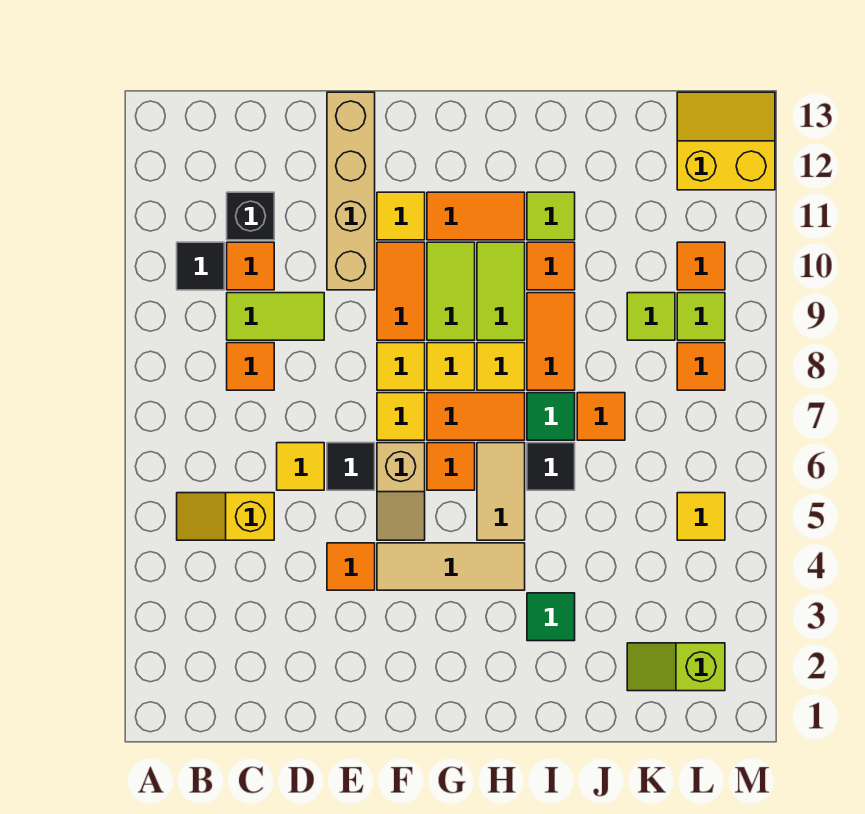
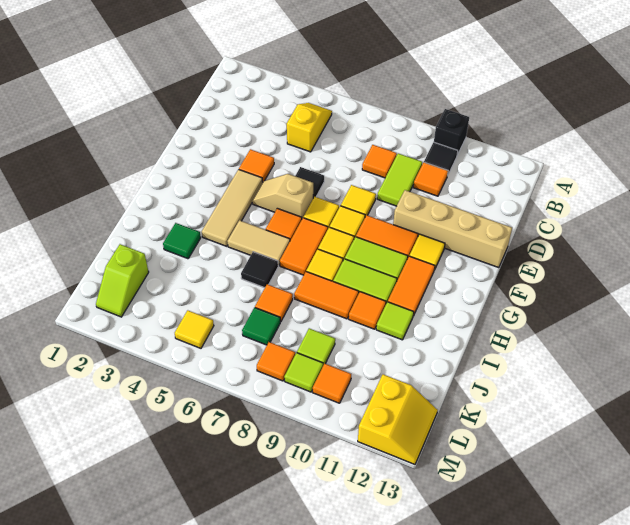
black brick C11 level 1 -> black brick A10 level 1
yellow tile D6 level 1 -> yellow tile E8 level 1
green tile I7 level 1 -> green tile K7 level 1
lime slope K2:L2 level 1 top L -> lime slope K2:L2 level 1 top K

